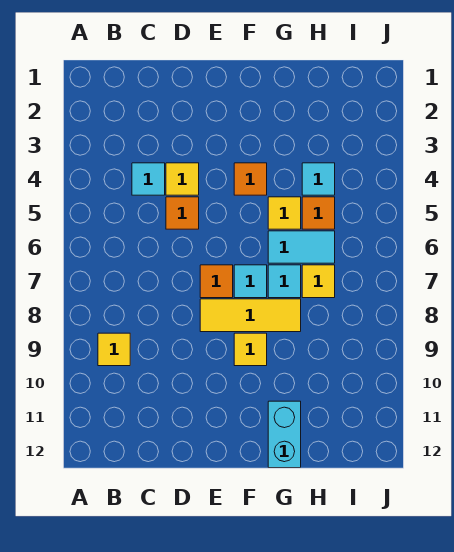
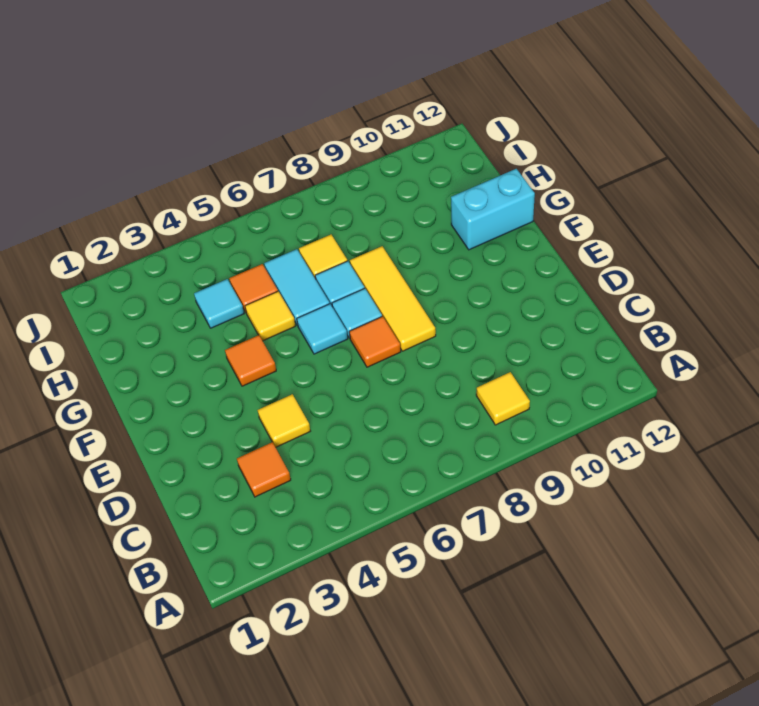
cyan tile C4 level 1 -> cyan tile F6 level 1
orange tile D5 level 1 -> orange tile C3 level 1
yellow tile F9 level 1 -> none

